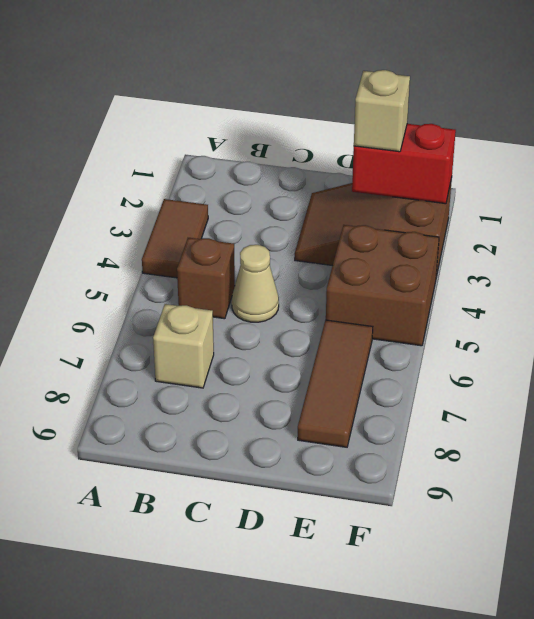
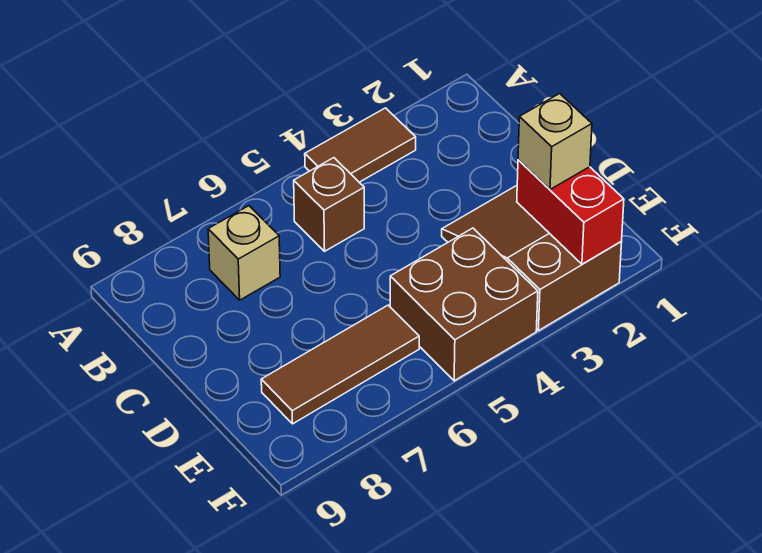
tan cone C5 level 1 -> none

